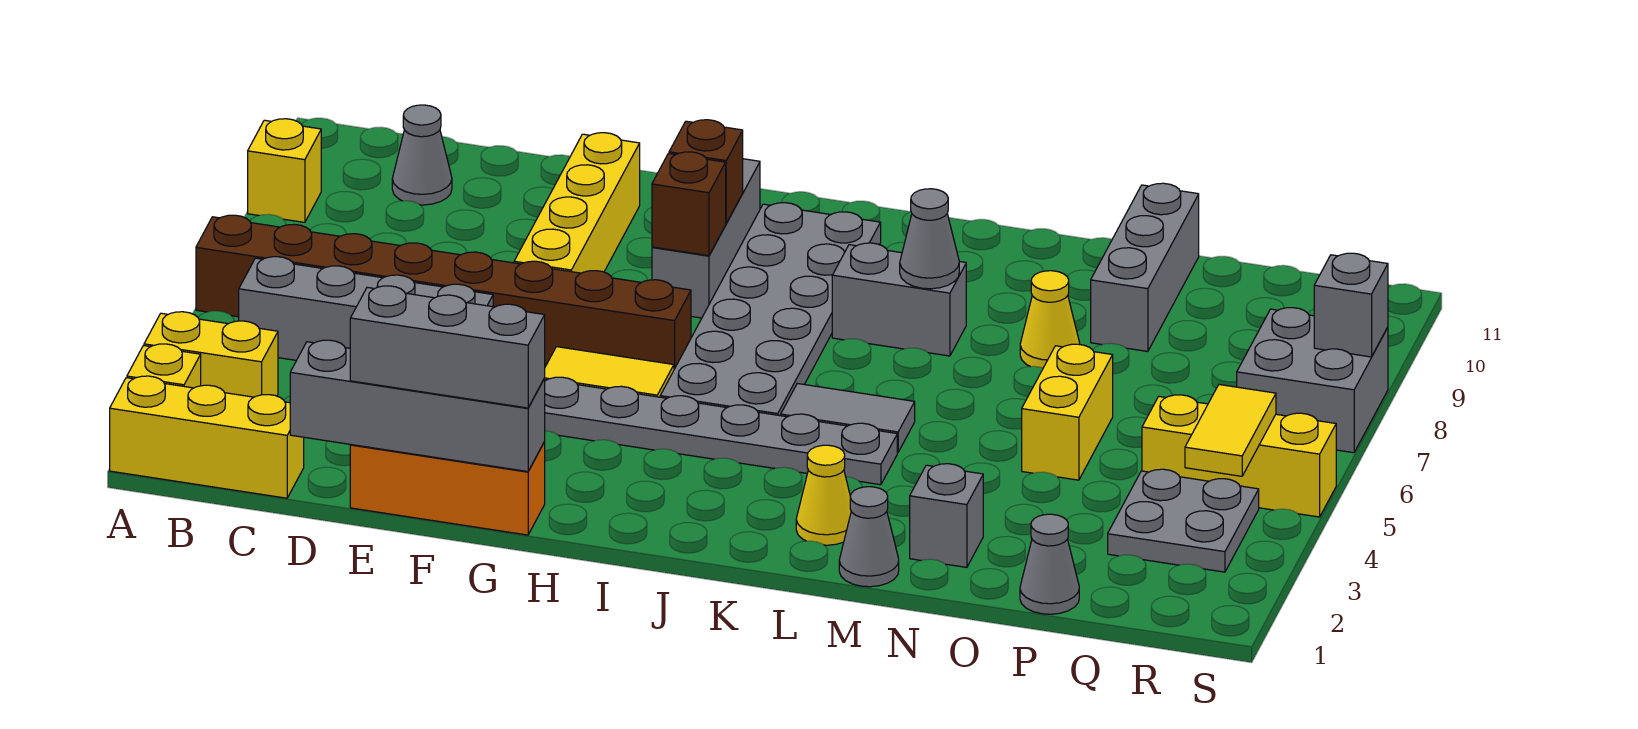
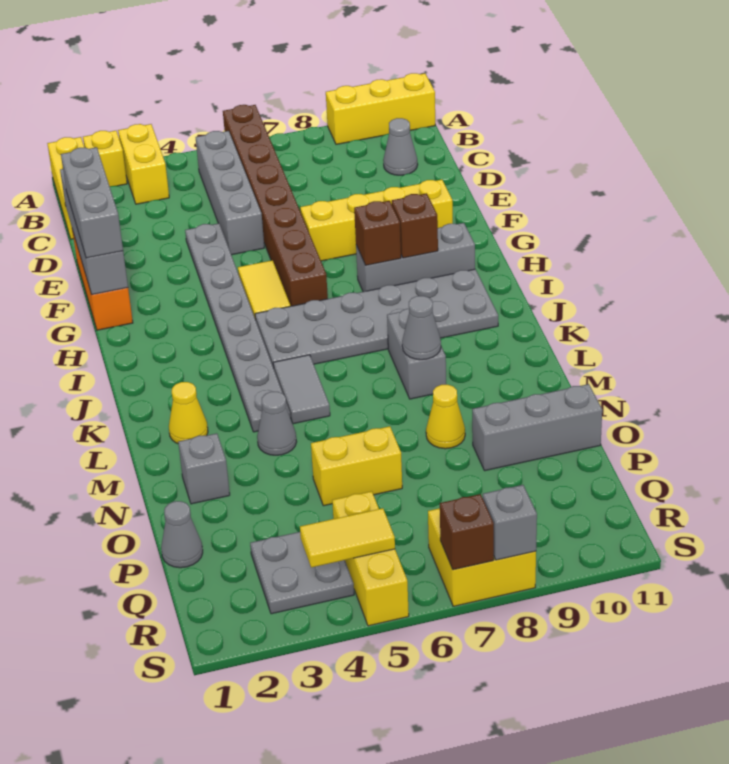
yellow brick A9 level 1 -> yellow brick A9:A11 level 1
grey cone M1 level 1 -> grey cone M4 level 1
grey brick R7:S8 level 1 -> yellow brick R7:S8 level 1
none -> brown brick S7 level 2

